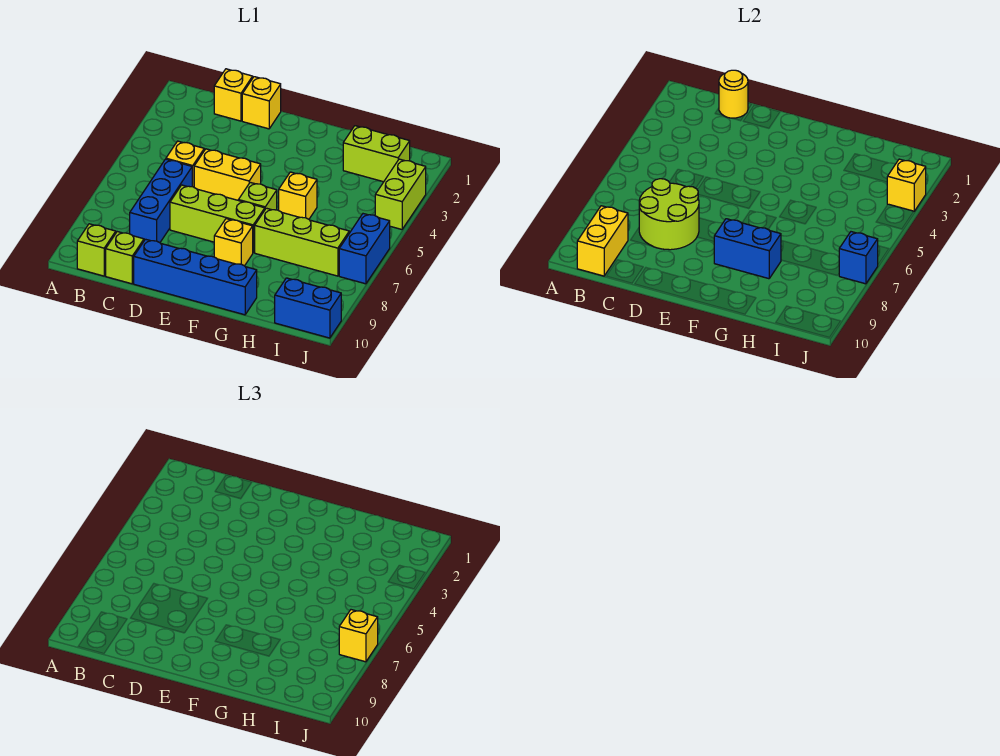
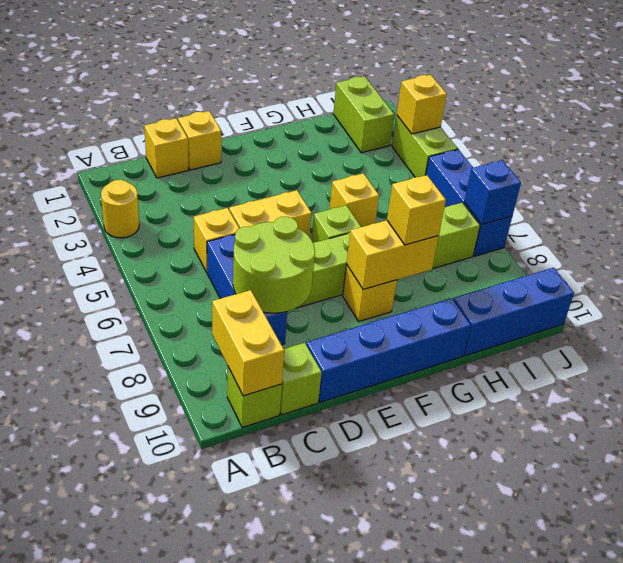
yellow round brick C1 level 2 -> yellow round brick A3 level 1
blue brick F8:G8 level 2 -> yellow brick F8:G8 level 2
lime brick H2:I2 level 1 -> lime brick I1:I2 level 1
blue brick I10:J10 level 1 -> blue brick H10:J10 level 1
blue brick J6:J7 level 1 -> blue brick J5:J7 level 1
yellow brick J7 level 3 -> yellow brick G8 level 3

